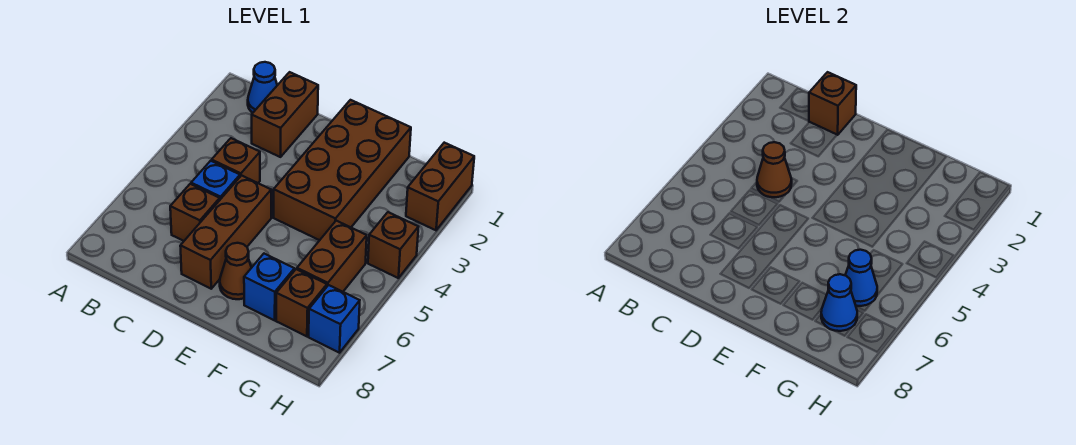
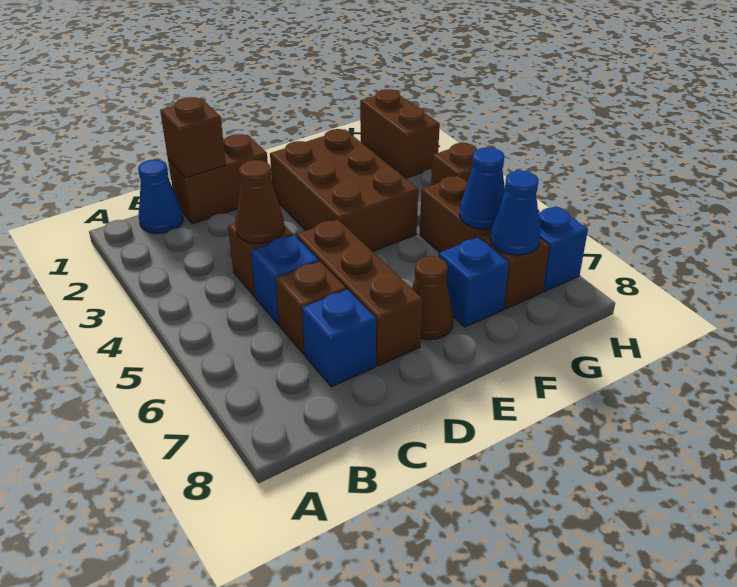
brown brick C1:C2 level 1 -> brown brick C1:D1 level 1
none -> blue brick C7 level 1
brown brick E1:F4 level 1 -> brown brick E2:F4 level 1

